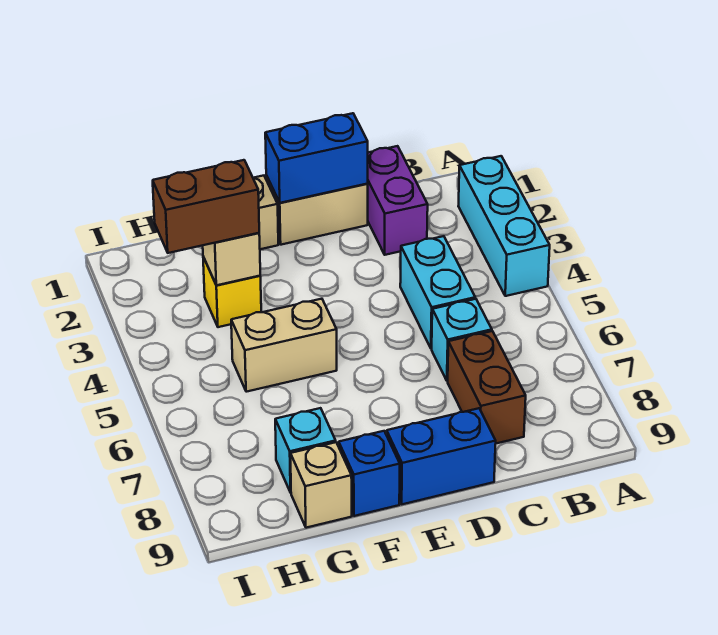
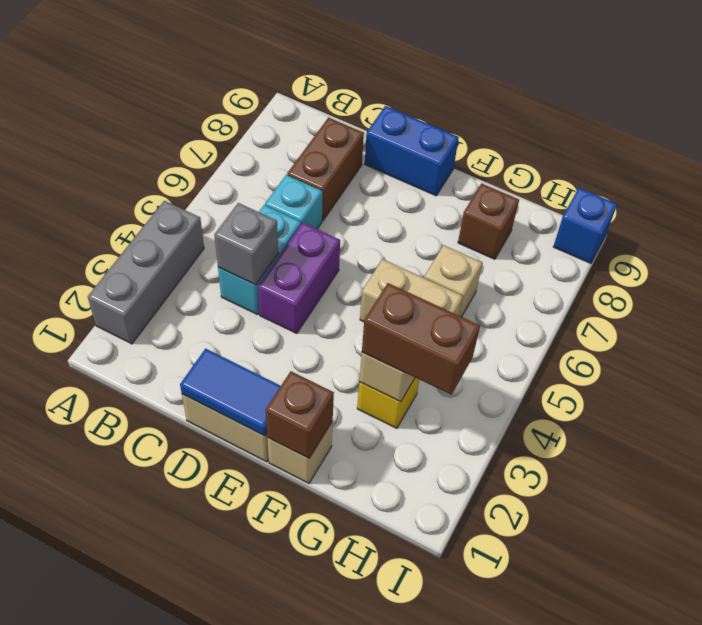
cyan brick A2:A4 level 1 -> grey brick A2:A4 level 1
purple brick C1:C2 level 1 -> purple brick D4:D5 level 1
none -> grey brick C4 level 2
blue brick D1:E1 level 2 -> blue tile D1:E1 level 2
none -> brown brick F1 level 2
blue brick F9 level 1 -> blue brick I9 level 1
cyan brick G8 level 1 -> brown brick G8 level 1
tan brick G9 level 1 -> tan brick G6 level 1

